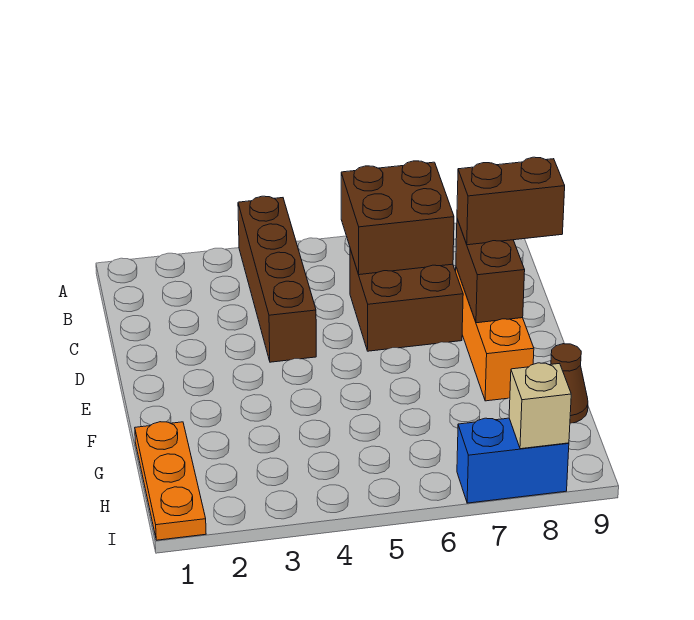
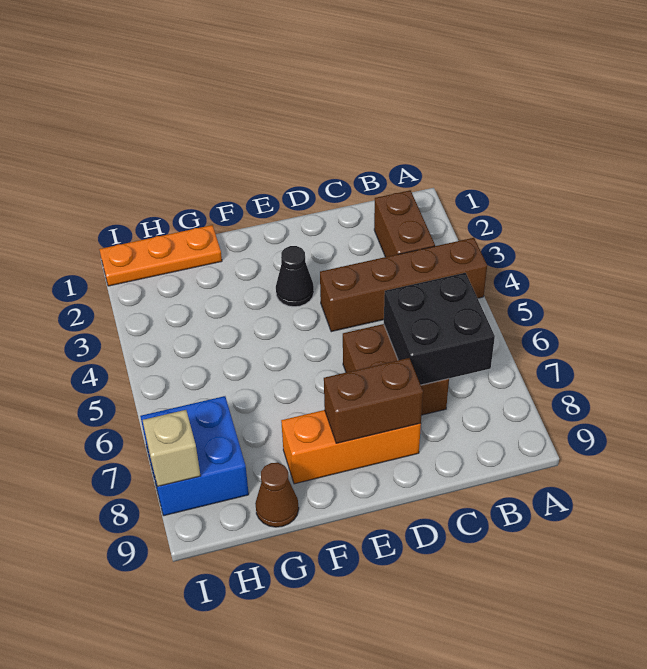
brown brick B6:C7 level 2 -> black brick B6:C7 level 2
brown brick D8:D9 level 3 -> brown brick B2:B3 level 1
none -> black cone E3 level 1
blue brick I7:I8 level 1 -> blue brick H7:I8 level 1

